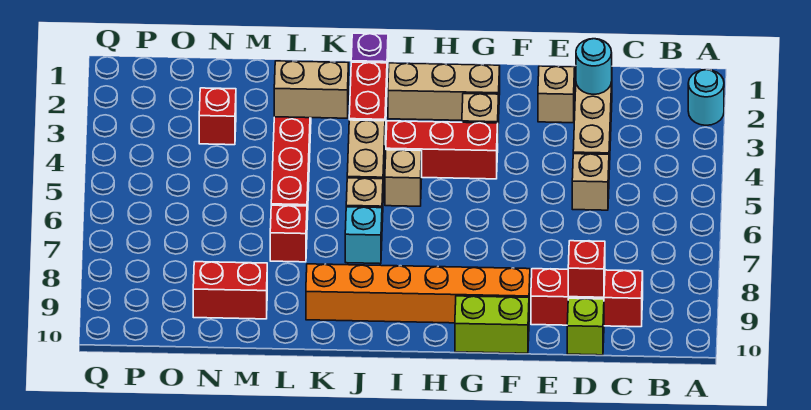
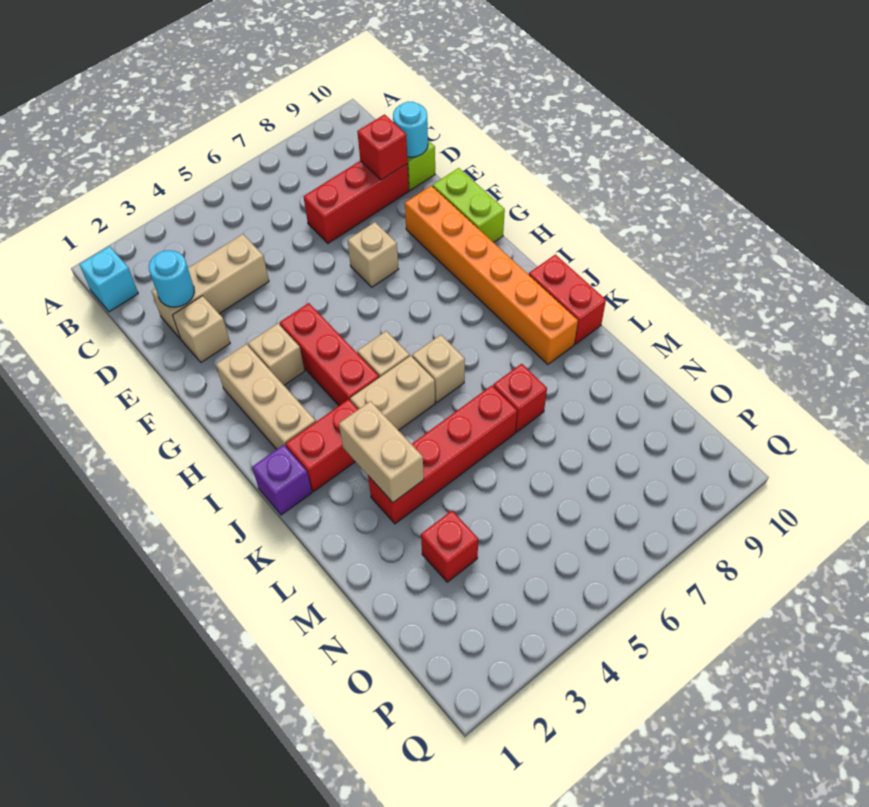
cyan round brick A2 level 1 -> cyan round brick D10 level 2
red brick C9:E9 level 1 -> red brick D7:D9 level 1
tan brick D5 level 1 -> tan brick F7 level 1
cyan brick J7 level 1 -> cyan brick B1 level 1
red brick M9:N9 level 1 -> red brick J10:K10 level 1

